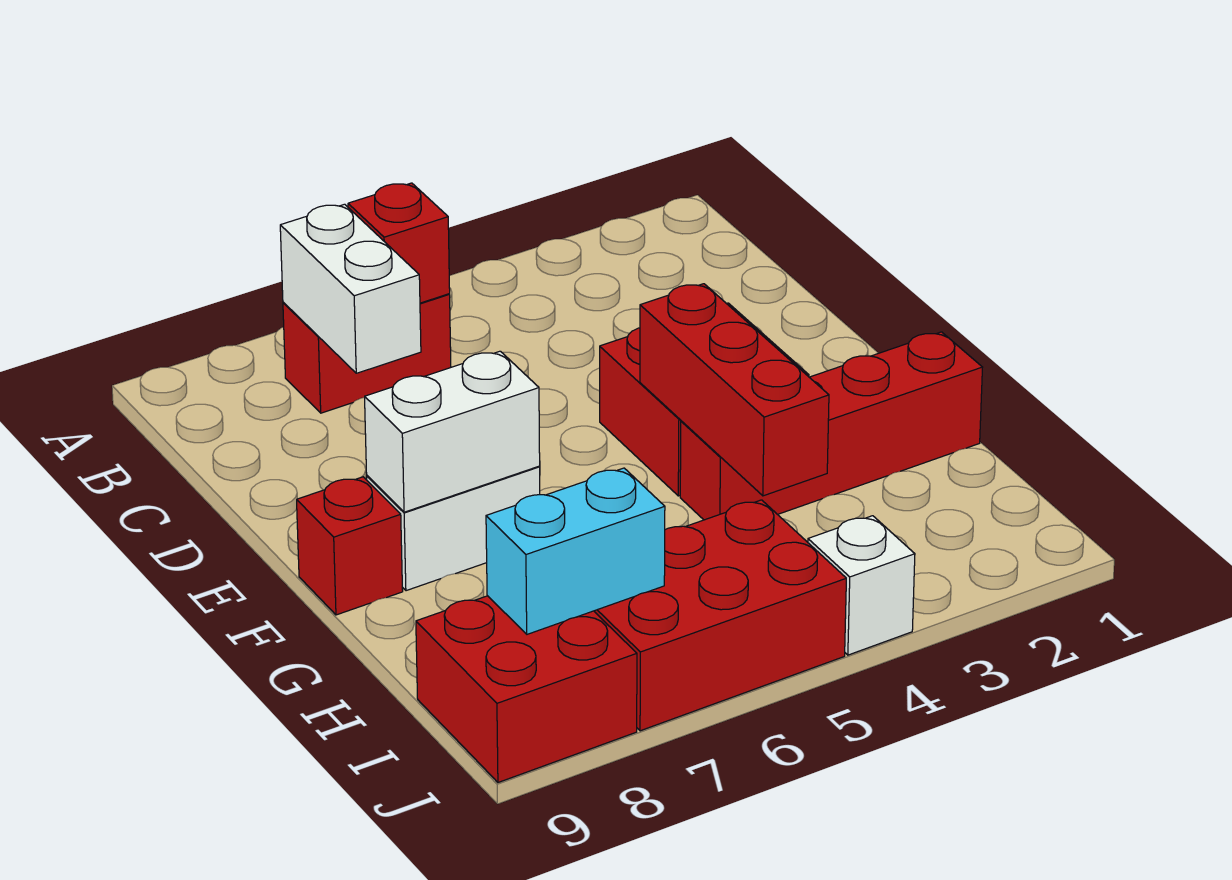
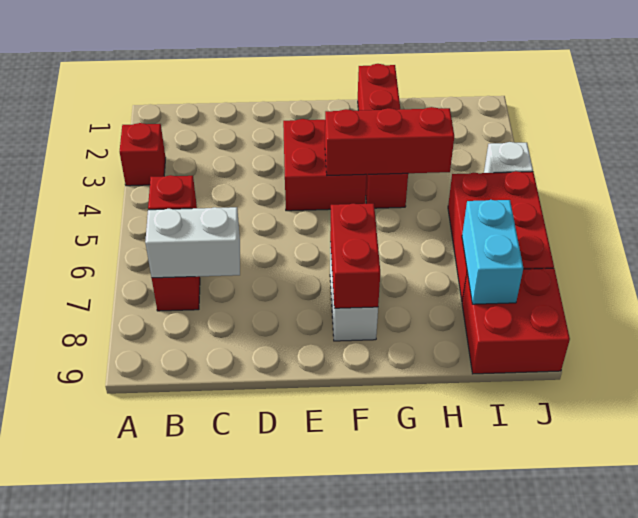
white brick F7:F8 level 2 -> red brick F7:F8 level 2
red brick F9 level 1 -> red brick A3 level 1

